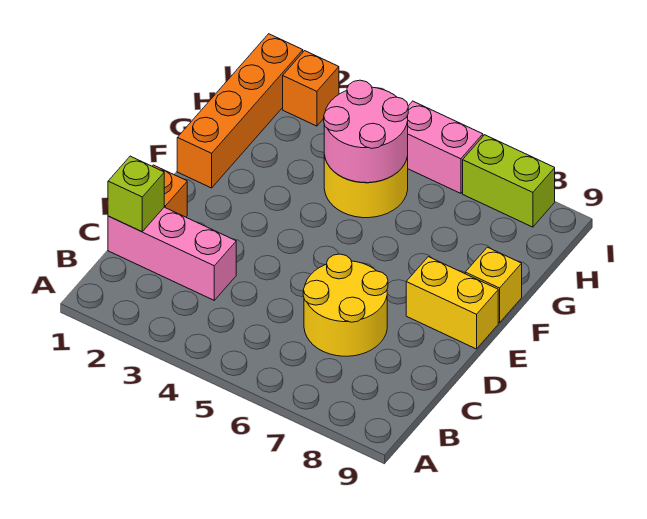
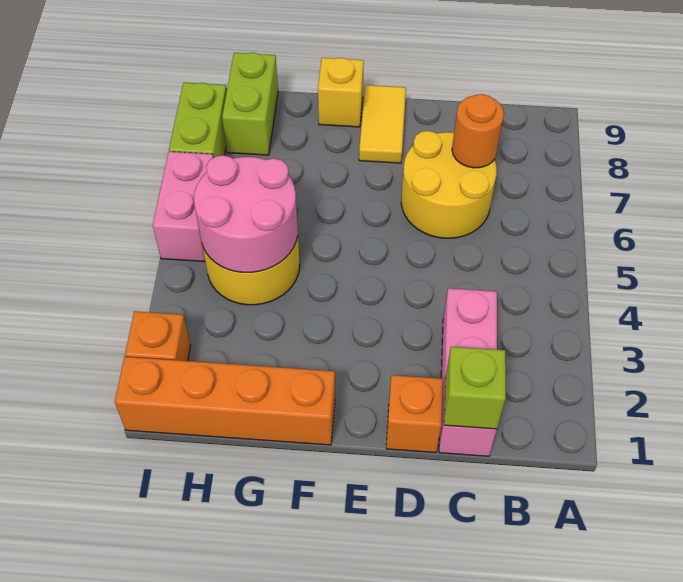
none -> orange round brick C7 level 2
yellow brick E8:E9 level 1 -> yellow tile E8:E9 level 1
none -> lime brick H8:H9 level 1

